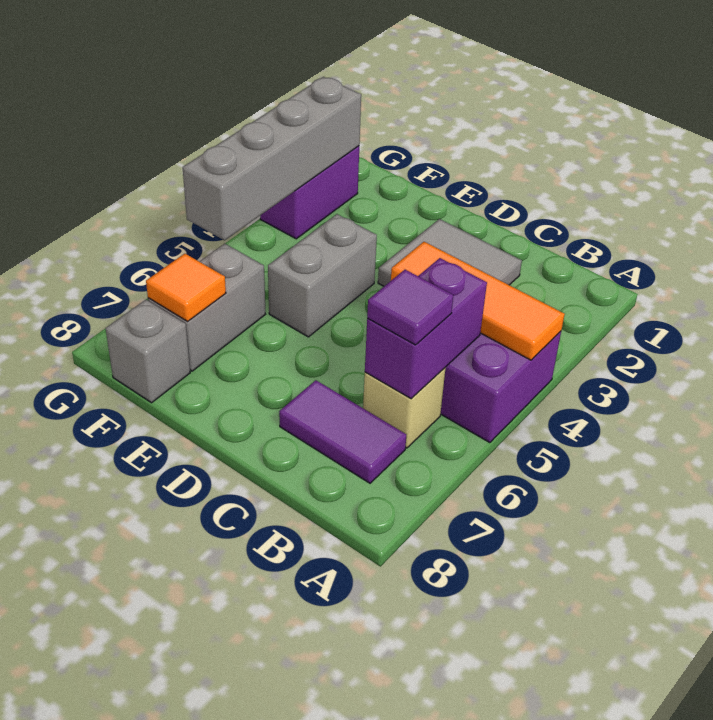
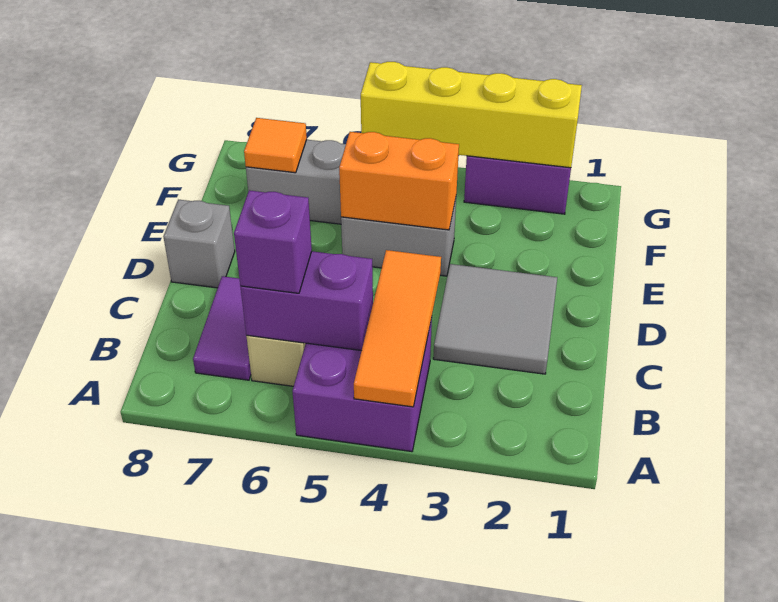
purple tile B6 level 3 -> purple brick B6 level 3
none -> orange brick E4:E5 level 2
grey brick F8 level 1 -> grey brick D8 level 1
grey brick G2:G5 level 2 -> yellow brick G2:G5 level 2

